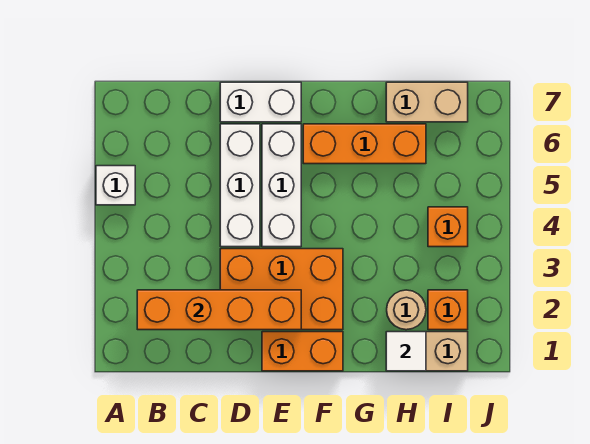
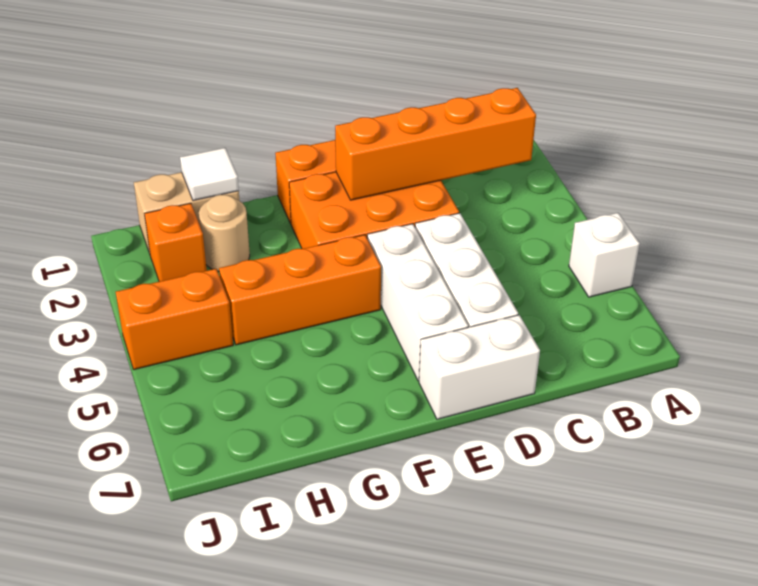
orange brick F6:H6 level 1 -> orange brick F4:H4 level 1
tan brick H7:I7 level 1 -> none
orange brick I4 level 1 -> orange brick I4:J4 level 1

